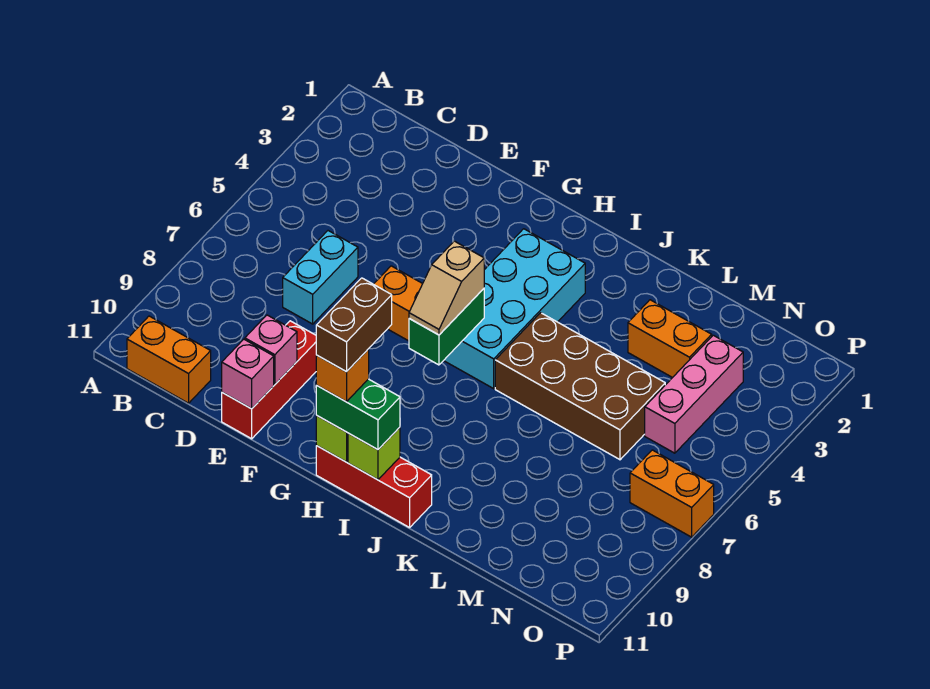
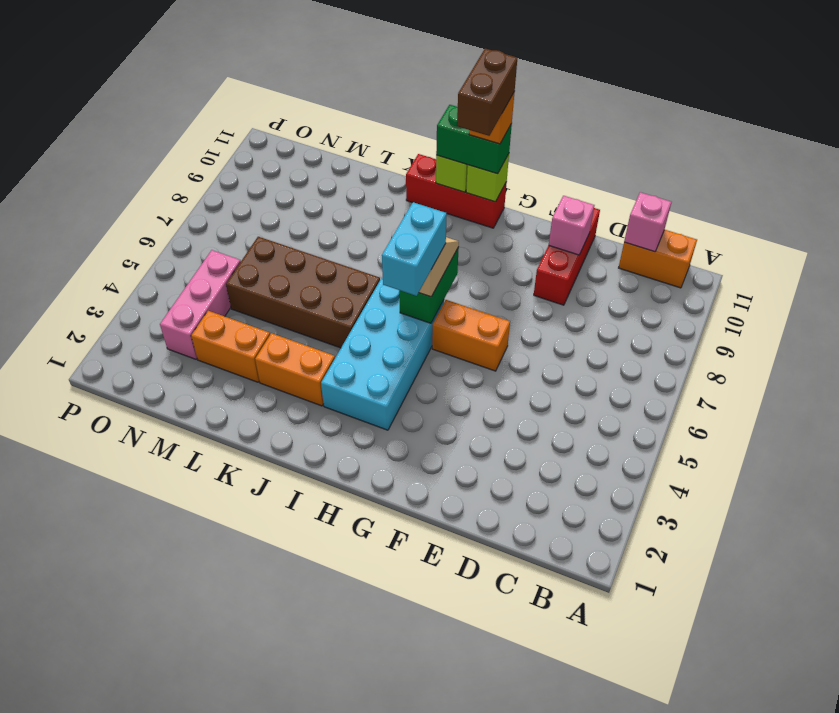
cyan brick D6:D7 level 1 -> cyan brick H5:H6 level 4
pink brick E11 level 2 -> pink brick C11 level 2
orange brick O7:P7 level 1 -> orange brick J3:K3 level 1

